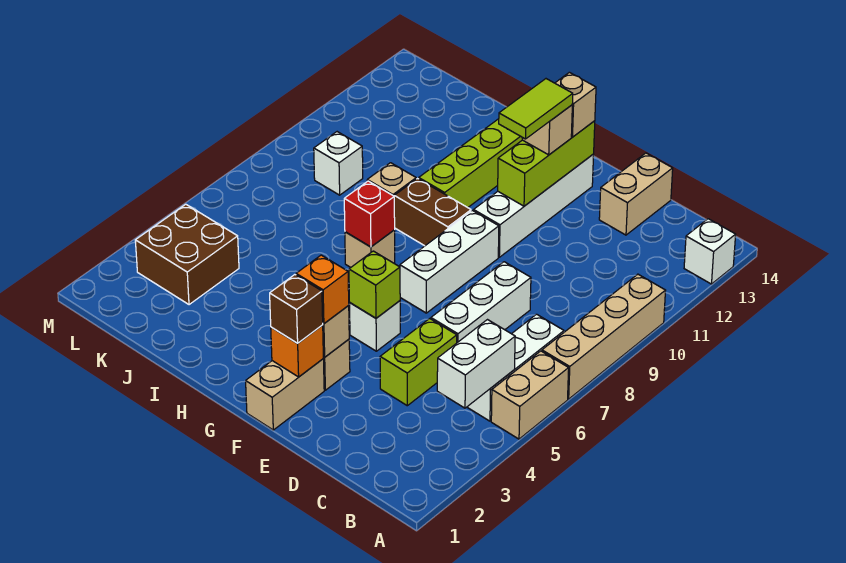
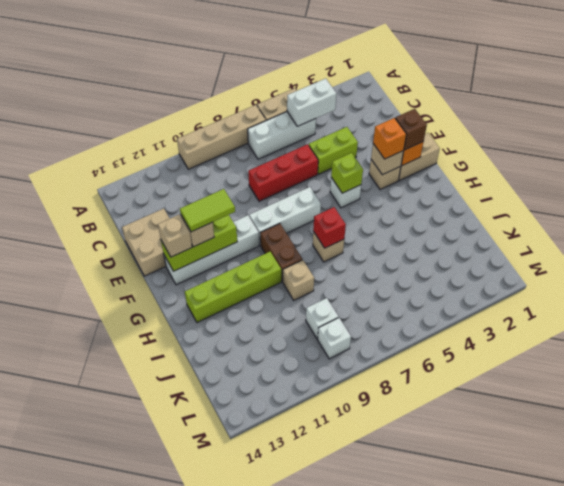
white brick A13 level 1 -> white brick L9 level 1
white brick D6:D8 level 1 -> red brick D6:D8 level 1
tan brick D13:D14 level 1 -> tan brick D13:E14 level 1
brown brick K3:L4 level 1 -> none

